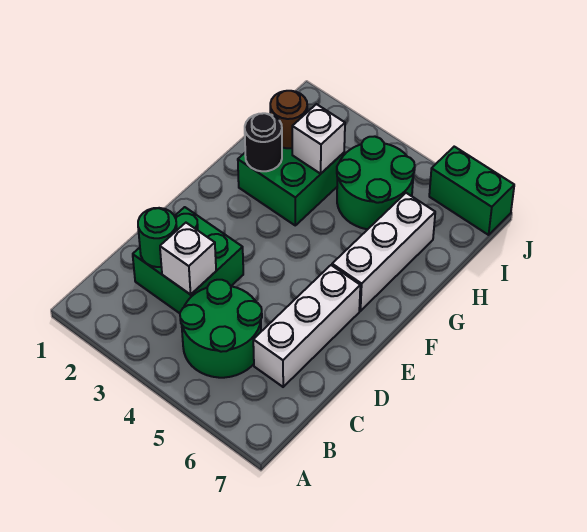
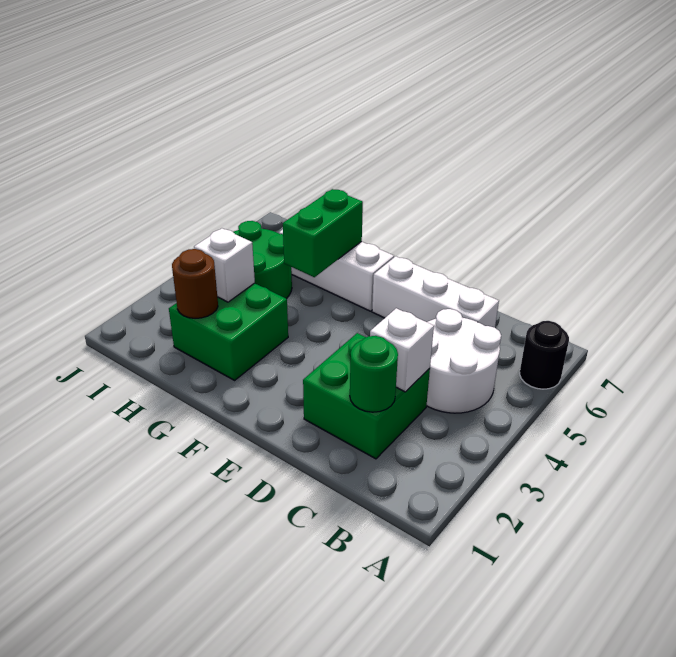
green round brick B4:C5 level 1 -> white round brick B4:C5 level 1
black round brick G2 level 2 -> black round brick A6 level 1
green brick J6:J7 level 1 -> green brick G5:G6 level 2

